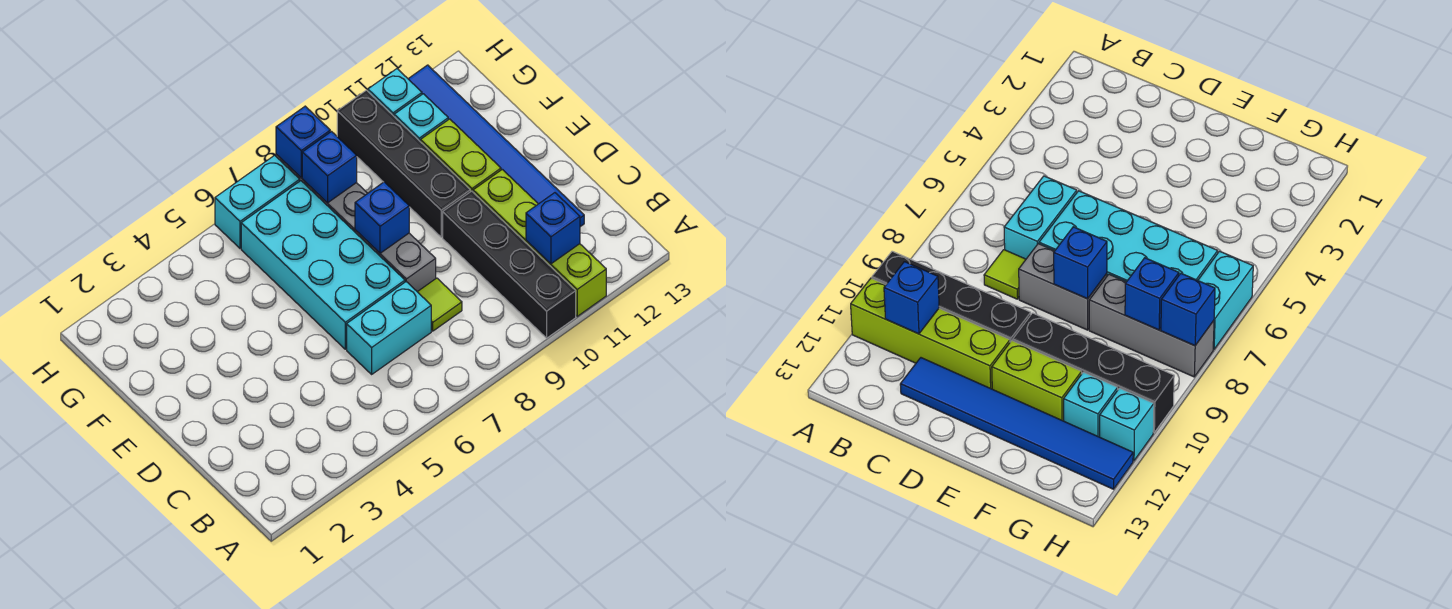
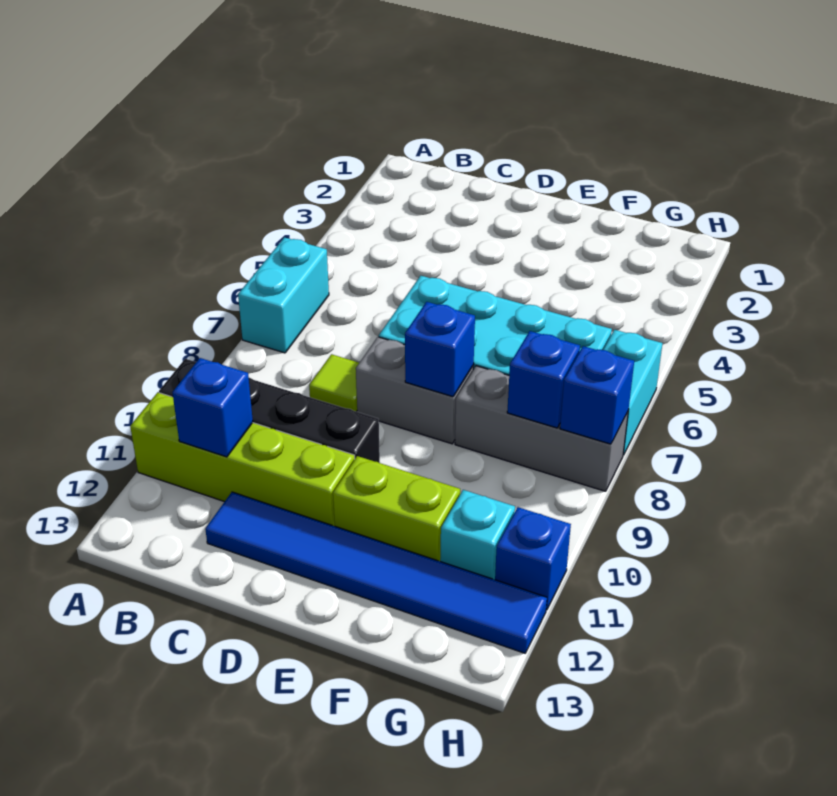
cyan brick C6:C7 level 1 -> cyan brick A6:A7 level 1
black brick E10:H10 level 1 -> none
cyan brick H11 level 1 -> blue brick H11 level 1

